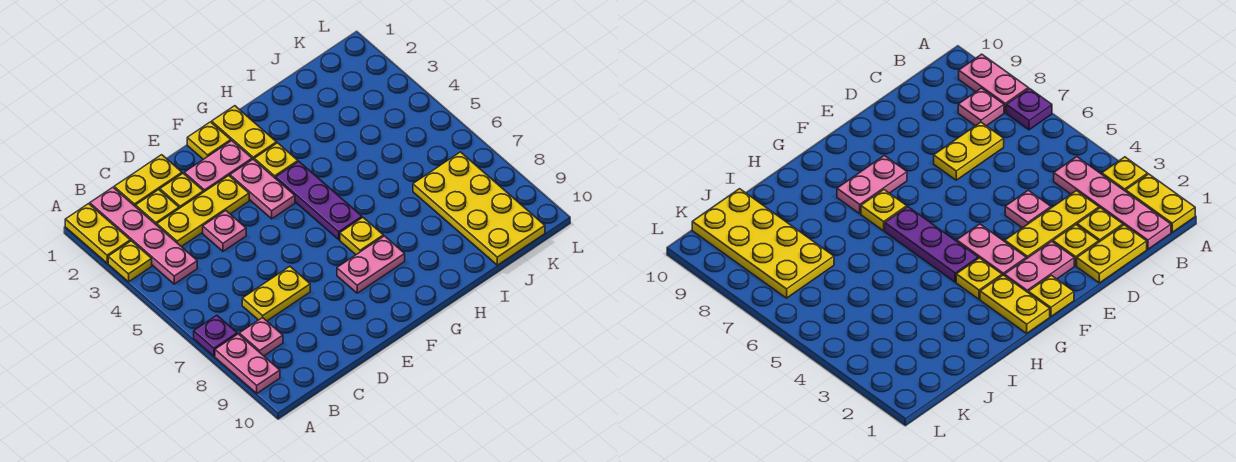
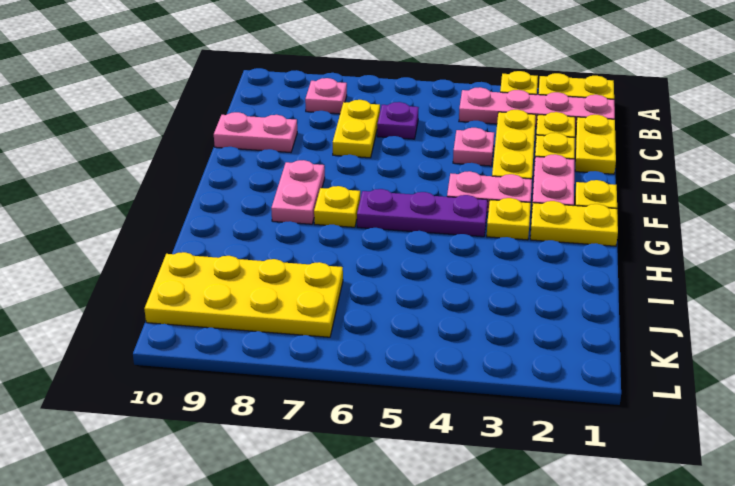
purple plate A7 level 1 -> purple plate C6 level 1
pink plate A8:A9 level 1 -> pink plate D9:D10 level 1

